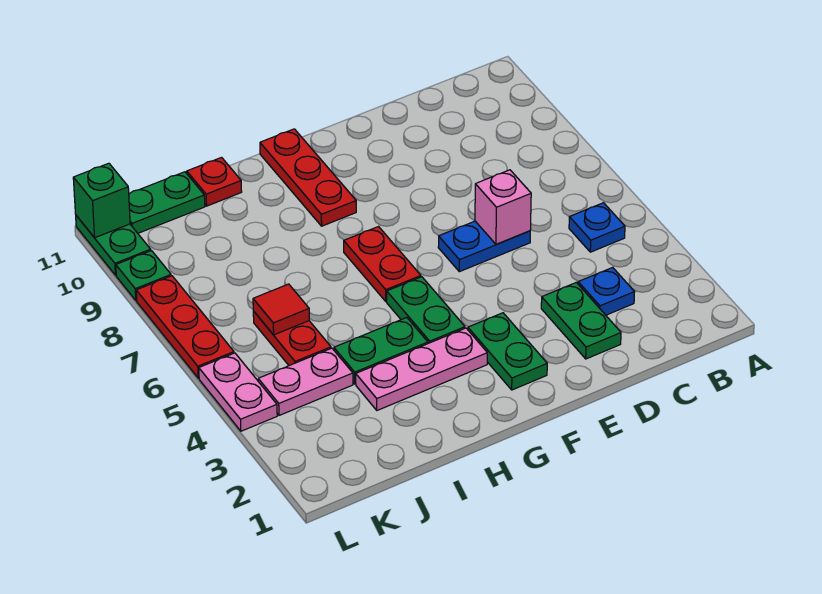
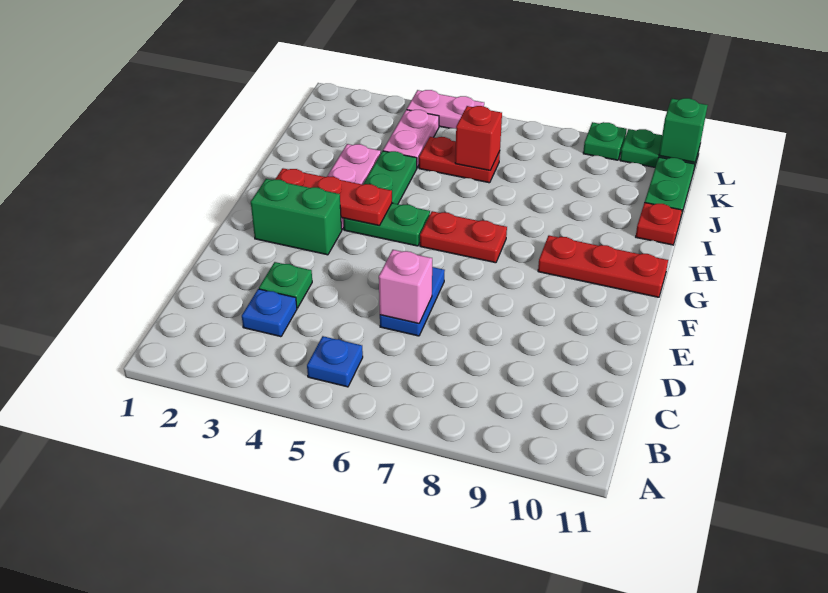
green plate D2:D3 level 1 -> green plate D3 level 1
green plate F2:F3 level 1 -> green brick F2:F3 level 1
red tile J6 level 2 -> red brick J6 level 2
red plate L6:L8 level 1 -> red plate G2:G4 level 2

